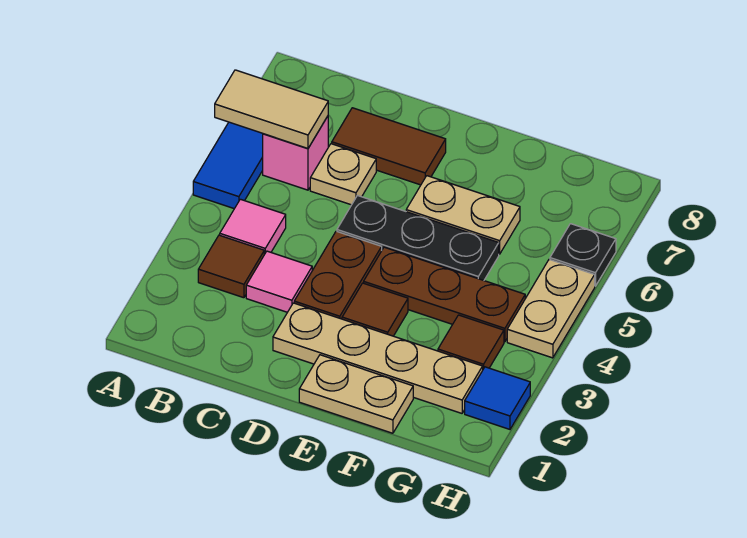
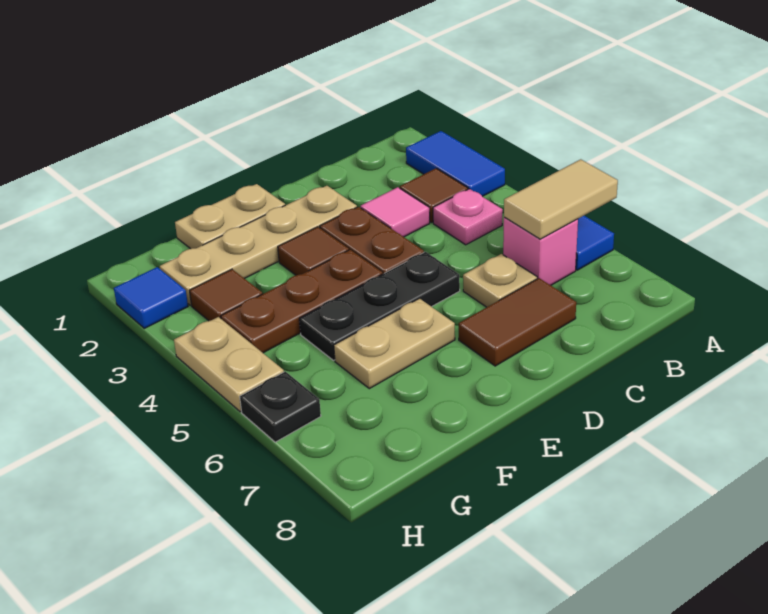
none -> blue tile A2:A3 level 1
pink tile B4 level 1 -> pink plate B4 level 1

